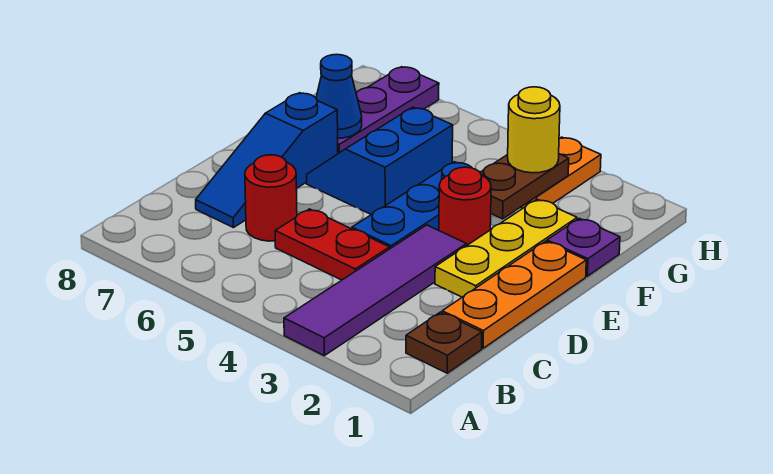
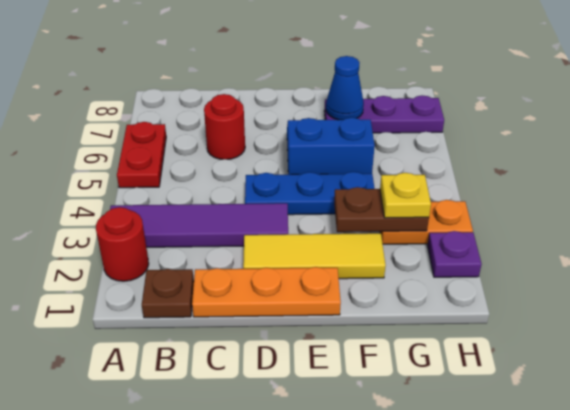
red plate C4:C5 level 1 -> red plate A5:A6 level 1
blue slope C7:E7 level 1 top E -> none
yellow plate D2:F2 level 1 -> yellow tile D2:F2 level 1
red round brick E3 level 1 -> red round brick A2 level 1
purple plate F1 level 1 -> purple plate H2 level 1
yellow round brick G3 level 3 -> yellow plate G3 level 3

